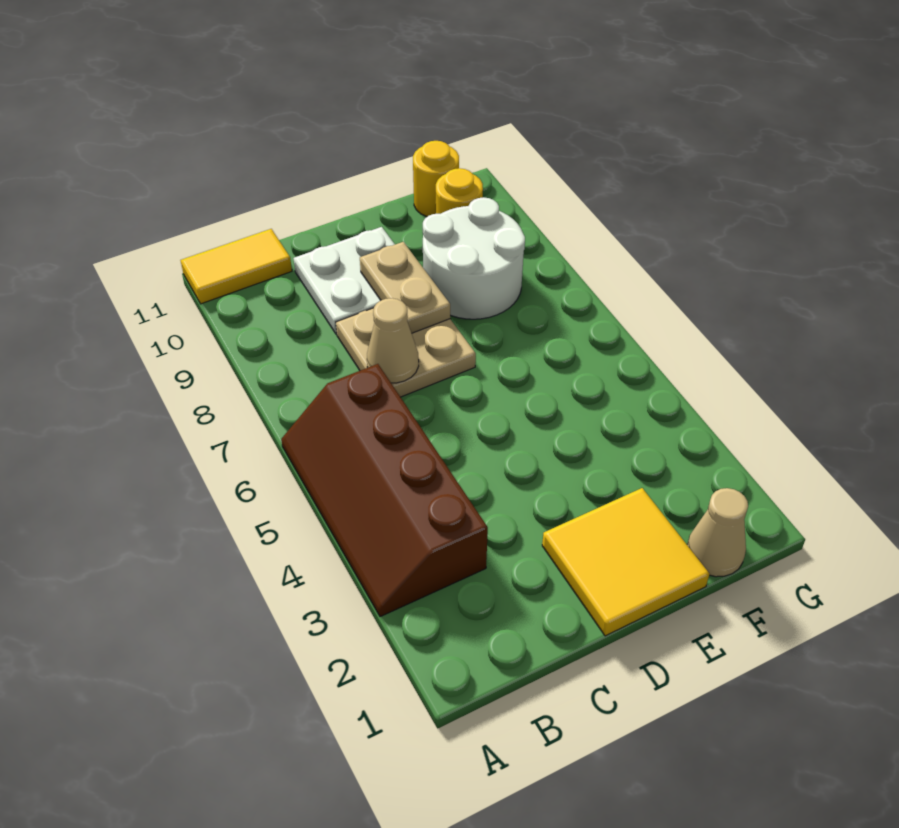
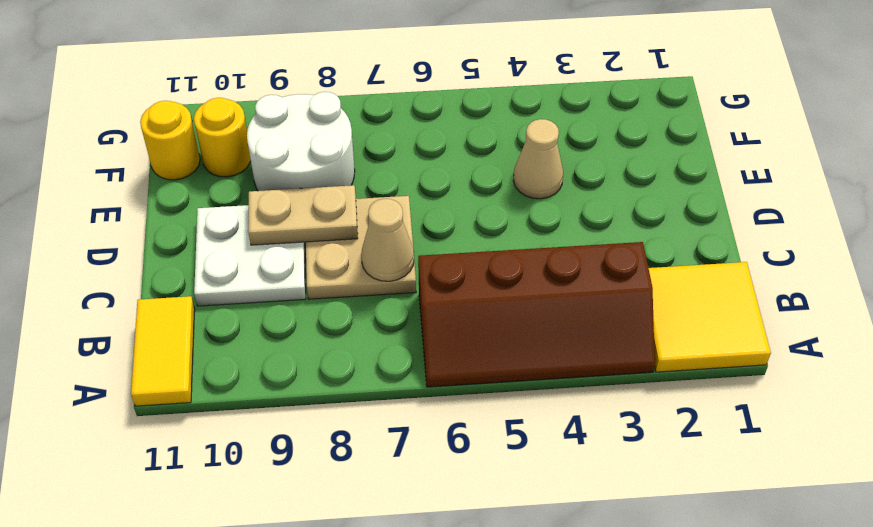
yellow tile D1:E2 level 1 -> yellow tile A1:B2 level 1
tan cone F1 level 1 -> tan cone E4 level 1

